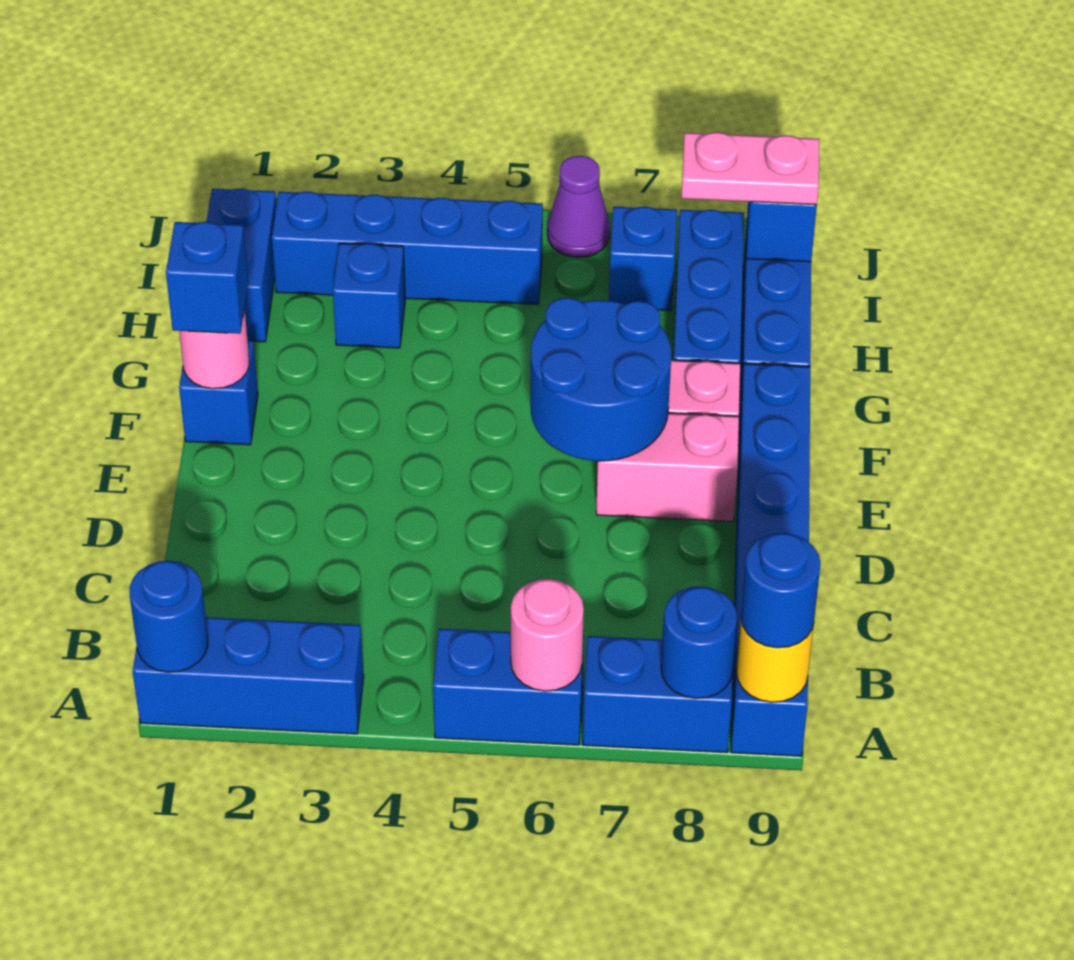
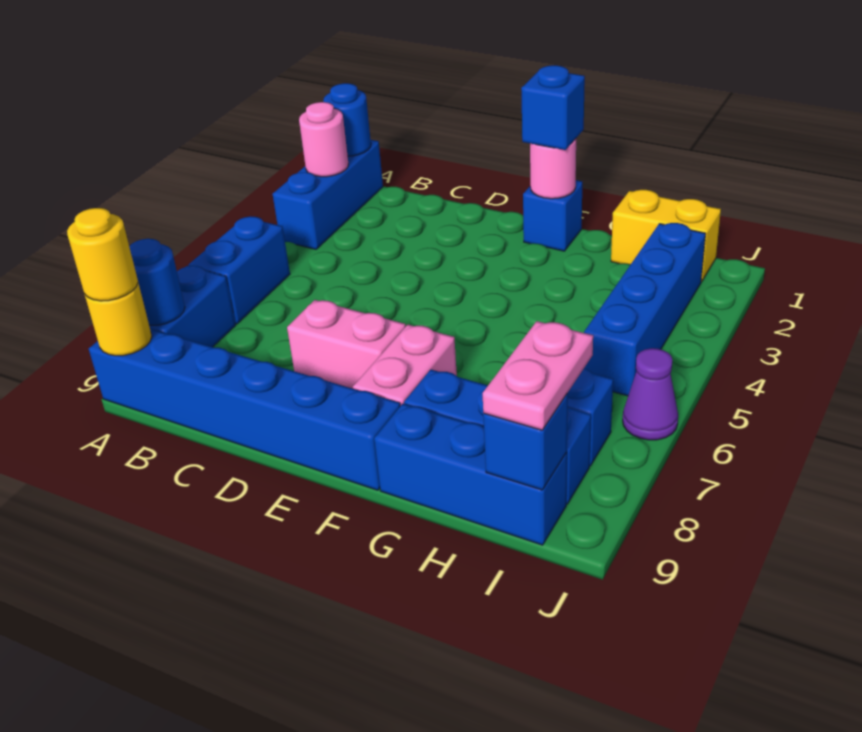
pink round brick A6 level 2 -> pink round brick A2 level 2
blue round brick A9 level 3 -> yellow round brick A9 level 3
blue round brick E6:F7 level 2 -> none
pink brick E7:E8 level 1 -> pink brick D7:E7 level 1
blue brick H1:I1 level 1 -> yellow brick H1:I1 level 1
blue brick H3 level 1 -> none

